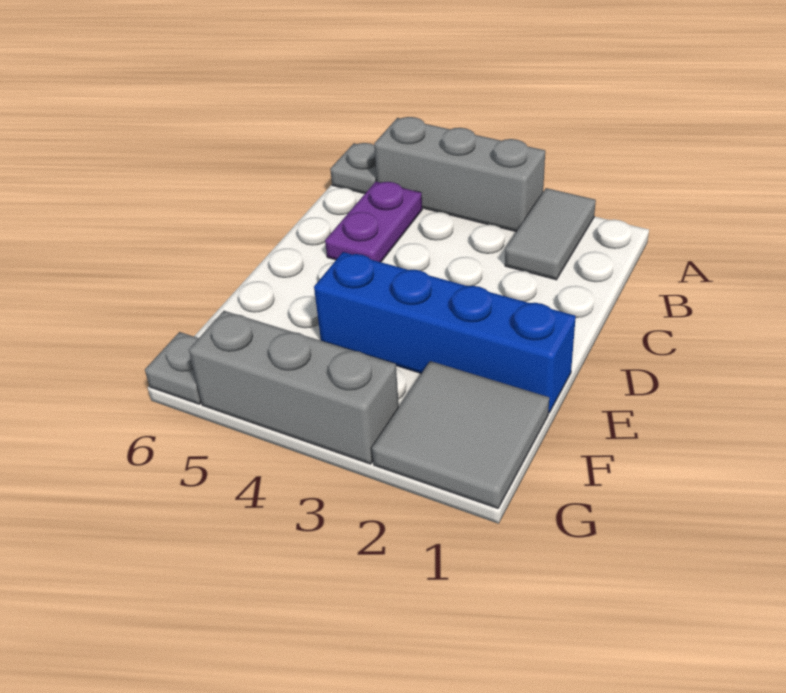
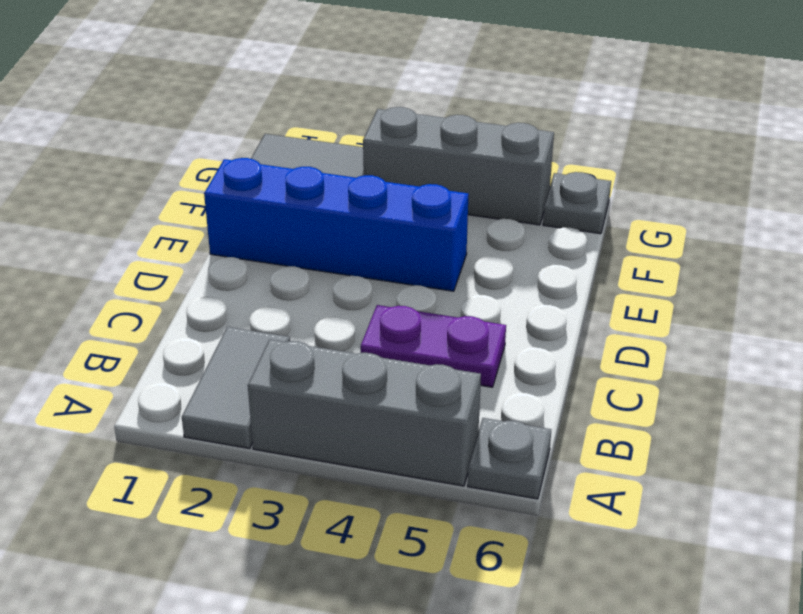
purple plate B5:C5 level 1 -> purple plate C4:C5 level 1

